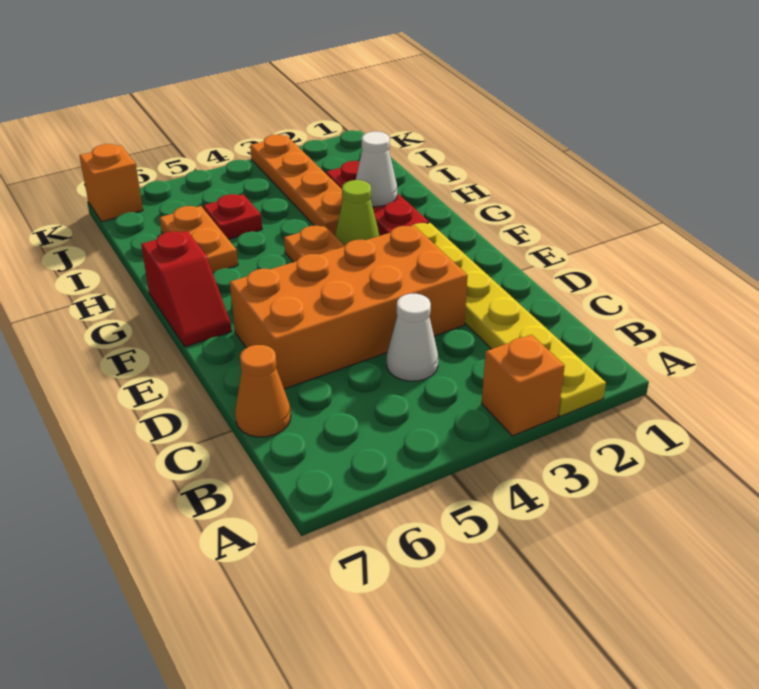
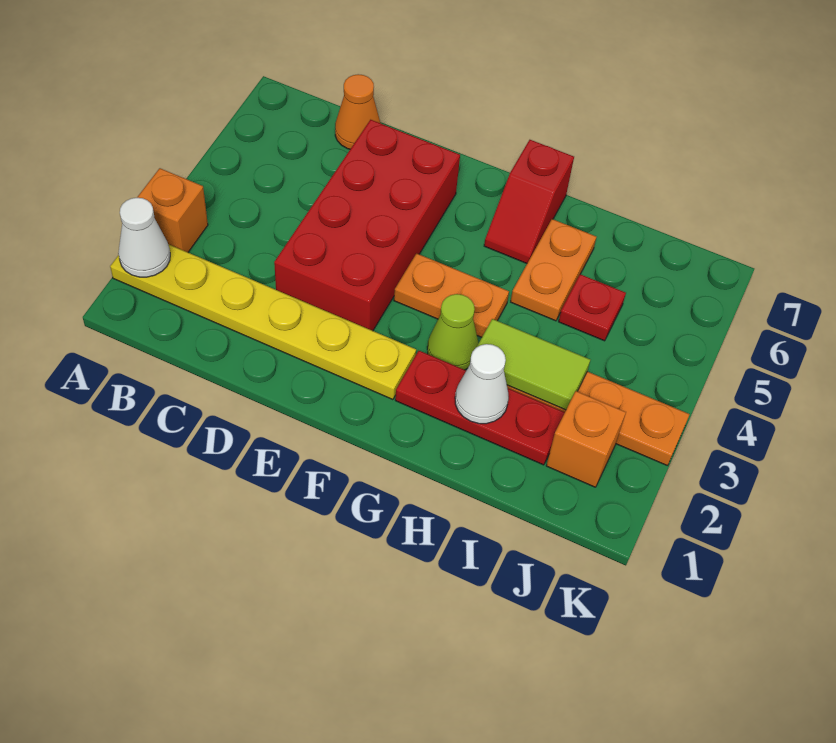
white cone C4 level 1 -> white cone A2 level 2
orange brick D3:E6 level 1 -> red brick D3:E6 level 1
red slope F7:G7 level 1 top G -> red slope G6:G7 level 1 top 7
none -> lime tile H3:I3 level 2
orange plate H6:I6 level 1 -> orange plate H5:H6 level 1
orange brick K7 level 1 -> orange brick J2 level 1

